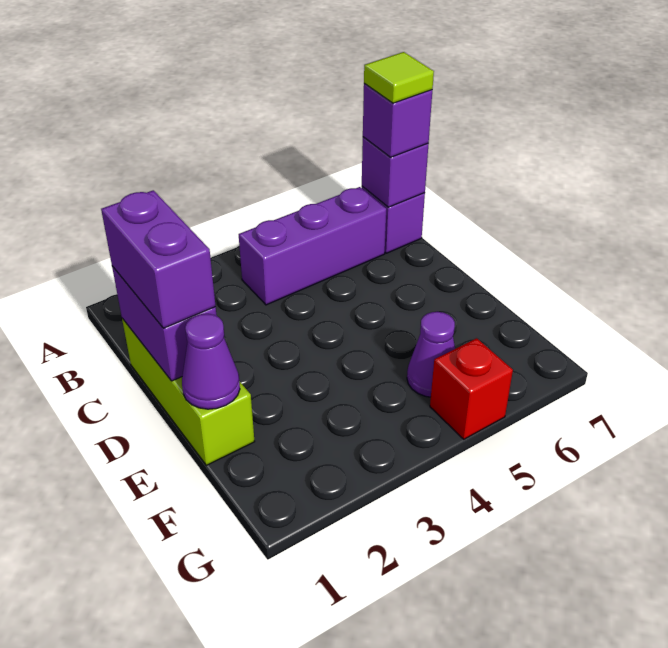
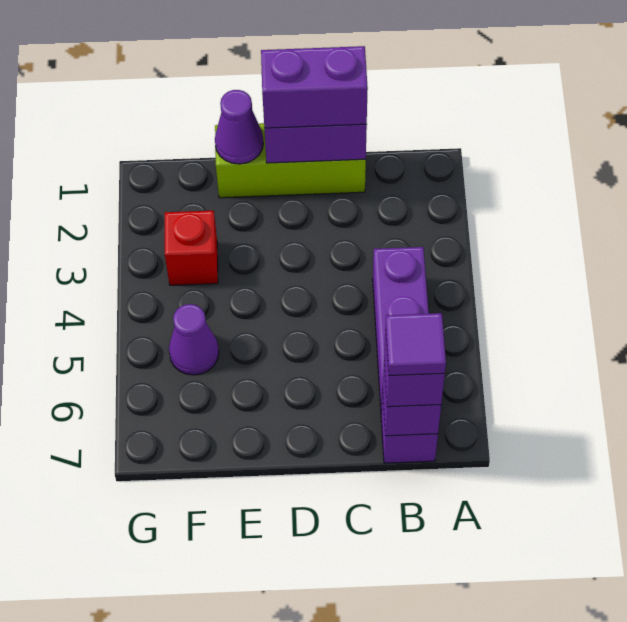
lime tile B7 level 4 -> purple tile B7 level 4
red brick G5 level 1 -> red brick F3 level 1

